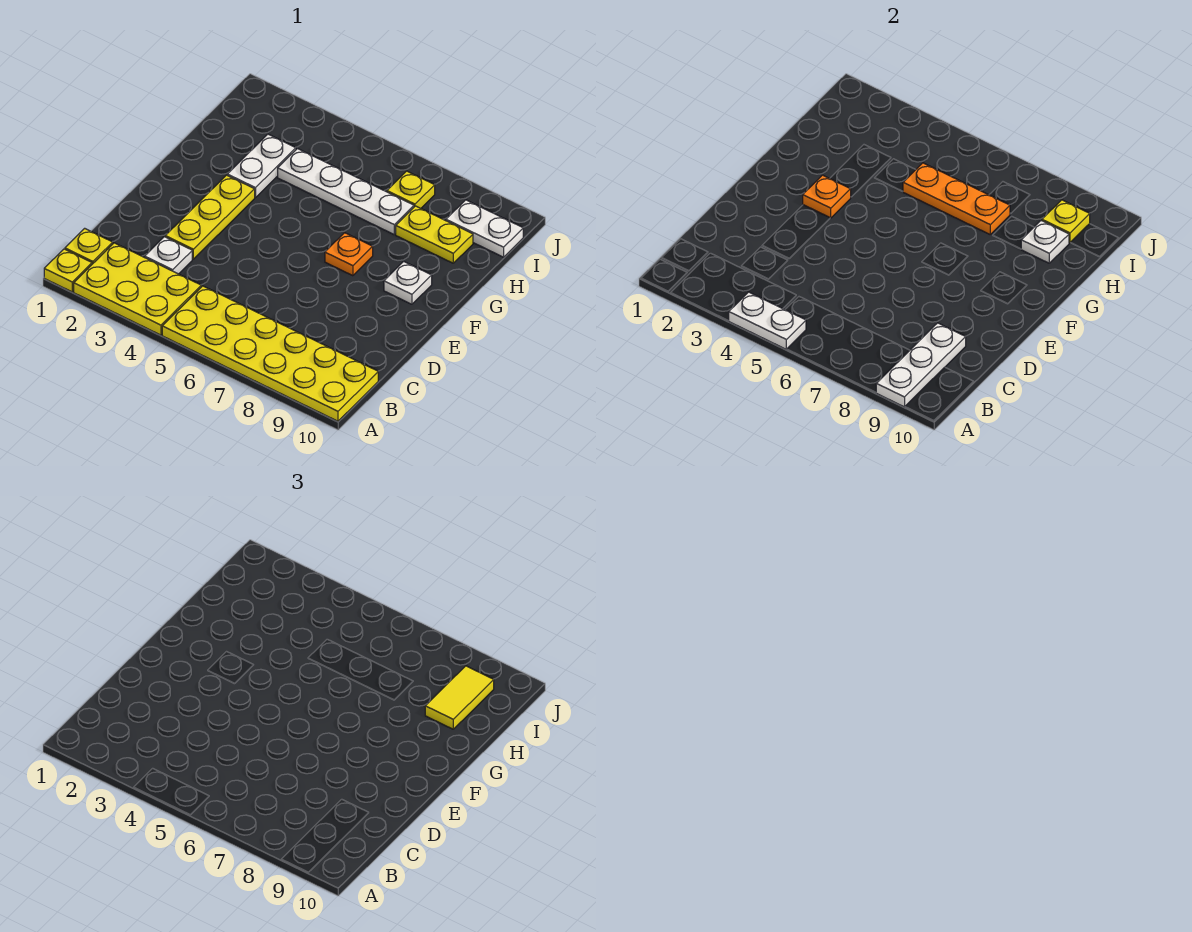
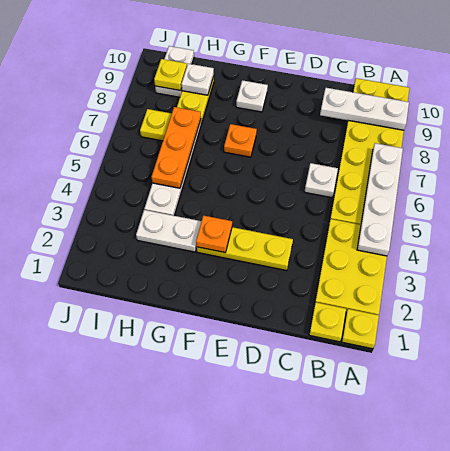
white plate A4:A5 level 2 -> white plate A4:A7 level 2
white plate C3 level 1 -> white plate C6 level 1
yellow tile H9:I9 level 3 -> none

